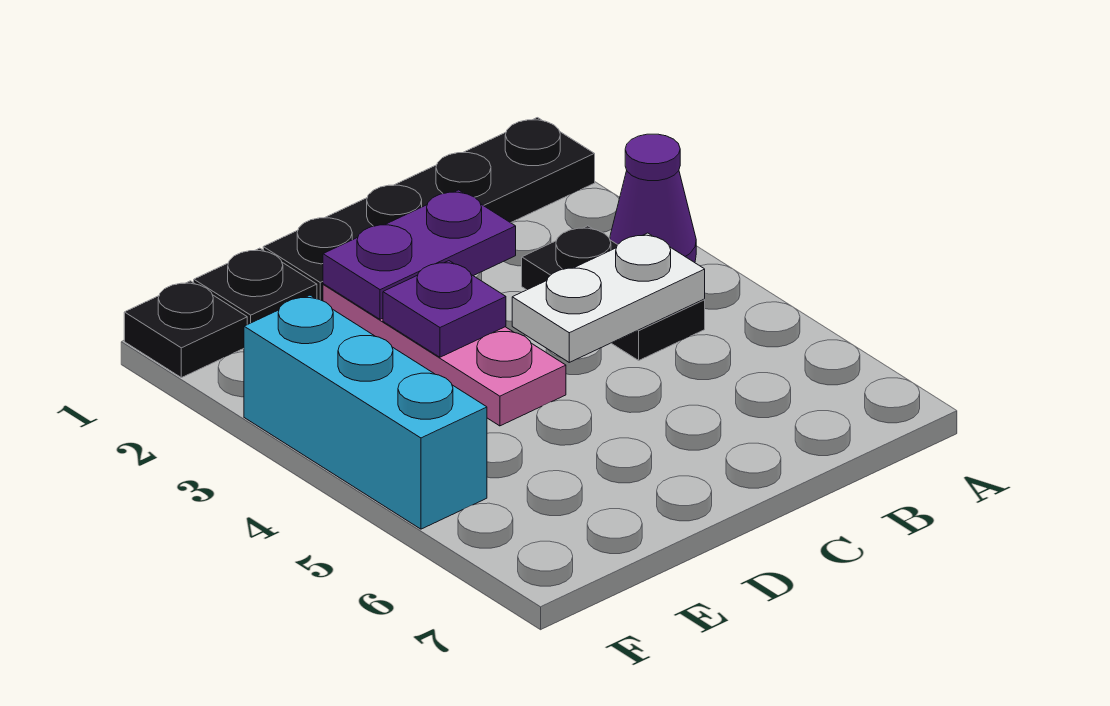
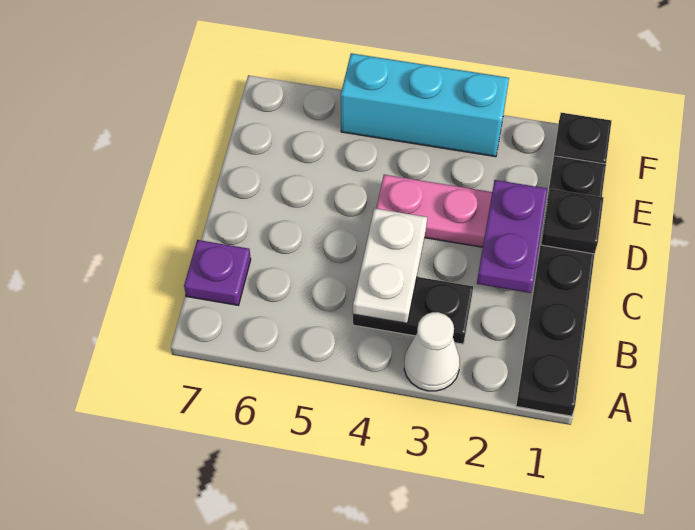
purple cone A3 level 1 -> white cone A3 level 1
none -> black plate D1 level 2
purple plate D3 level 2 -> purple plate B7 level 1

